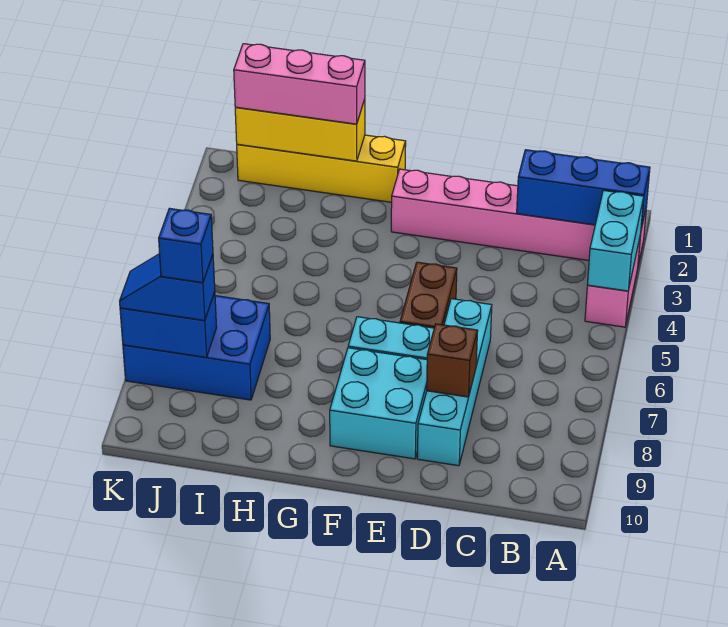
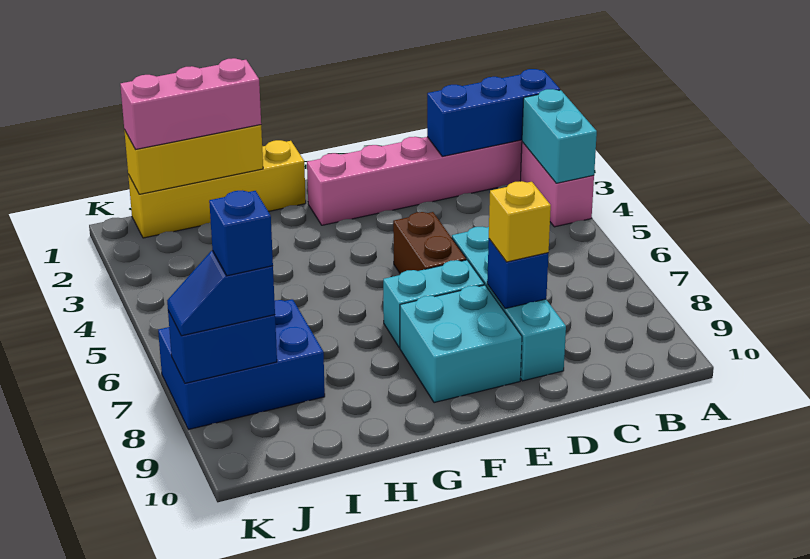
brown brick D8 level 2 -> blue brick D8 level 2
none -> yellow brick D8 level 3

